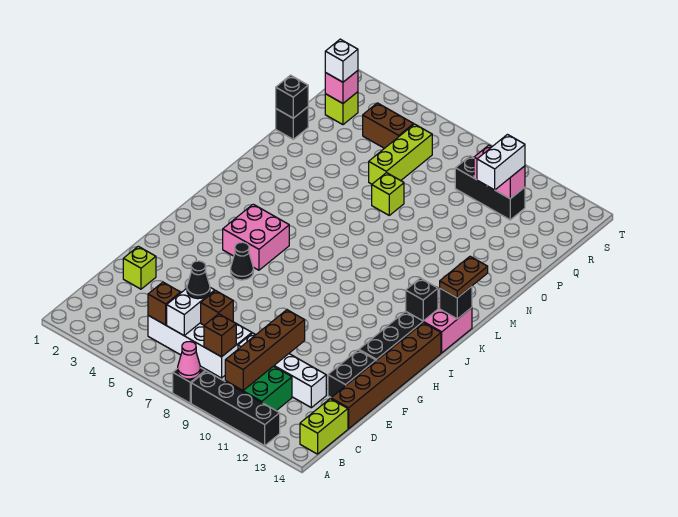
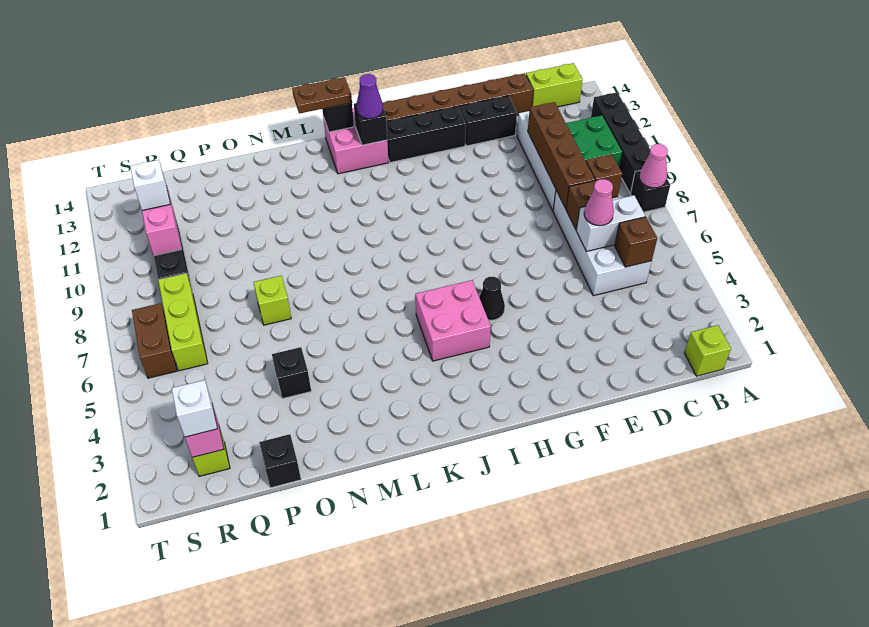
brown brick B10:E10 level 2 -> brown brick D8:D11 level 2
black cone D6 level 3 -> pink cone D6 level 3
lime brick E2 level 1 -> lime brick B1 level 1
none -> purple cone J13 level 3
black brick P1 level 2 -> black brick O4 level 1
lime brick P6:R6 level 1 -> lime brick R6:R8 level 1
white brick Q11:R11 level 3 -> white brick R11 level 3
brown brick R4:R5 level 1 -> brown brick S6:S7 level 1

